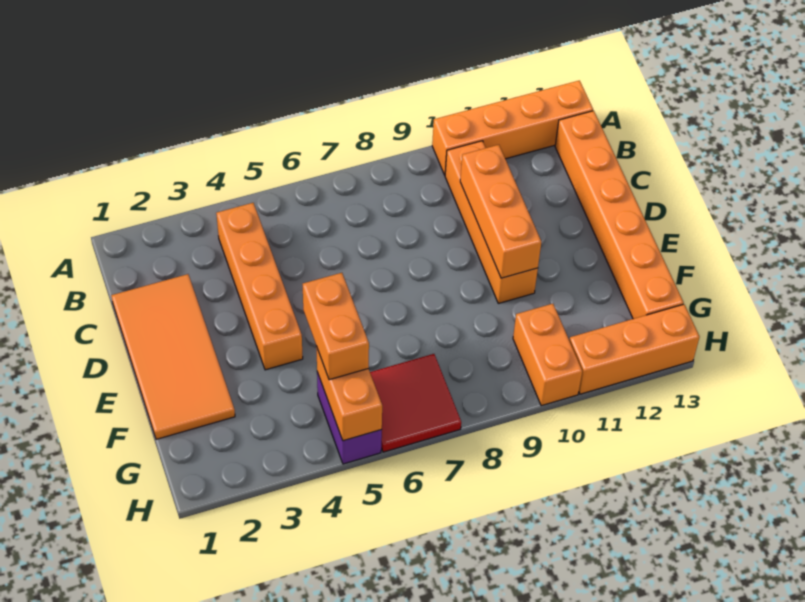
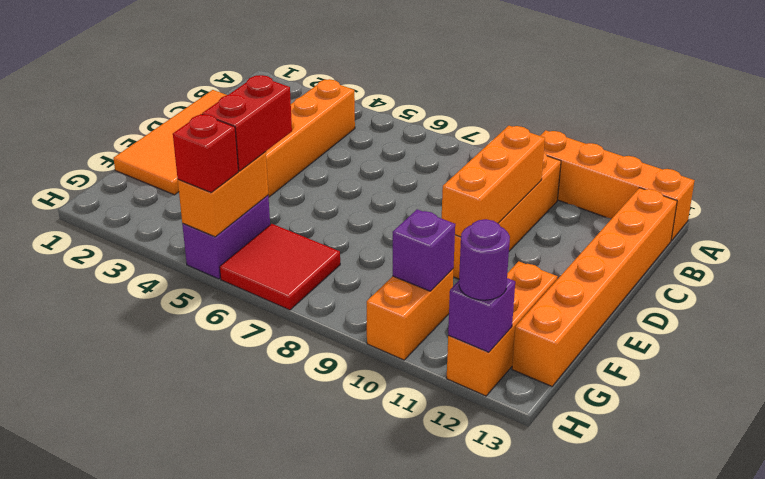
orange brick F5:G5 level 3 -> red brick F5:G5 level 3
none -> purple brick G10 level 2
none -> red brick H5 level 3
orange brick H11:H13 level 1 -> orange brick F12:H12 level 1
none -> purple brick H12 level 2
none -> purple round brick H12 level 3

